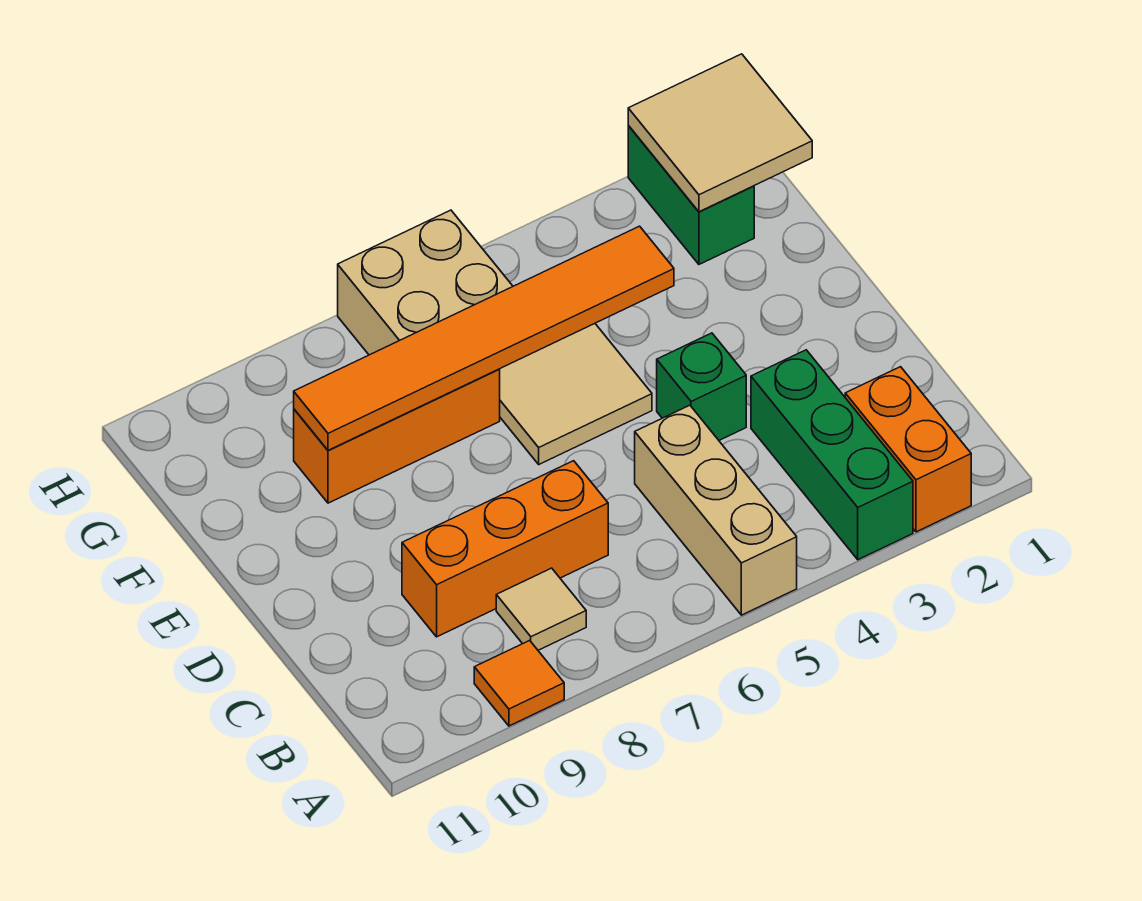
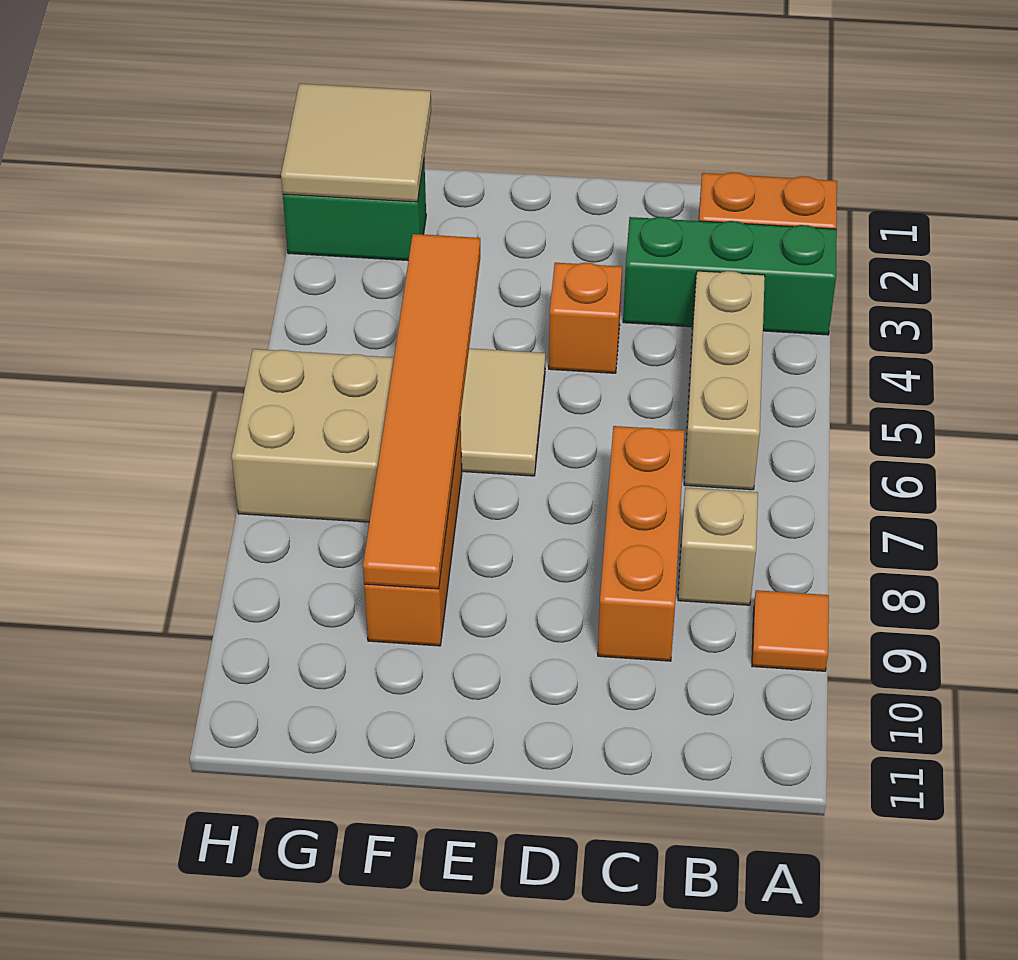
tan brick A5:C5 level 1 -> tan brick B4:B6 level 1
tan tile B8 level 1 -> tan brick B8 level 1
green brick D4 level 1 -> orange brick D4 level 1

